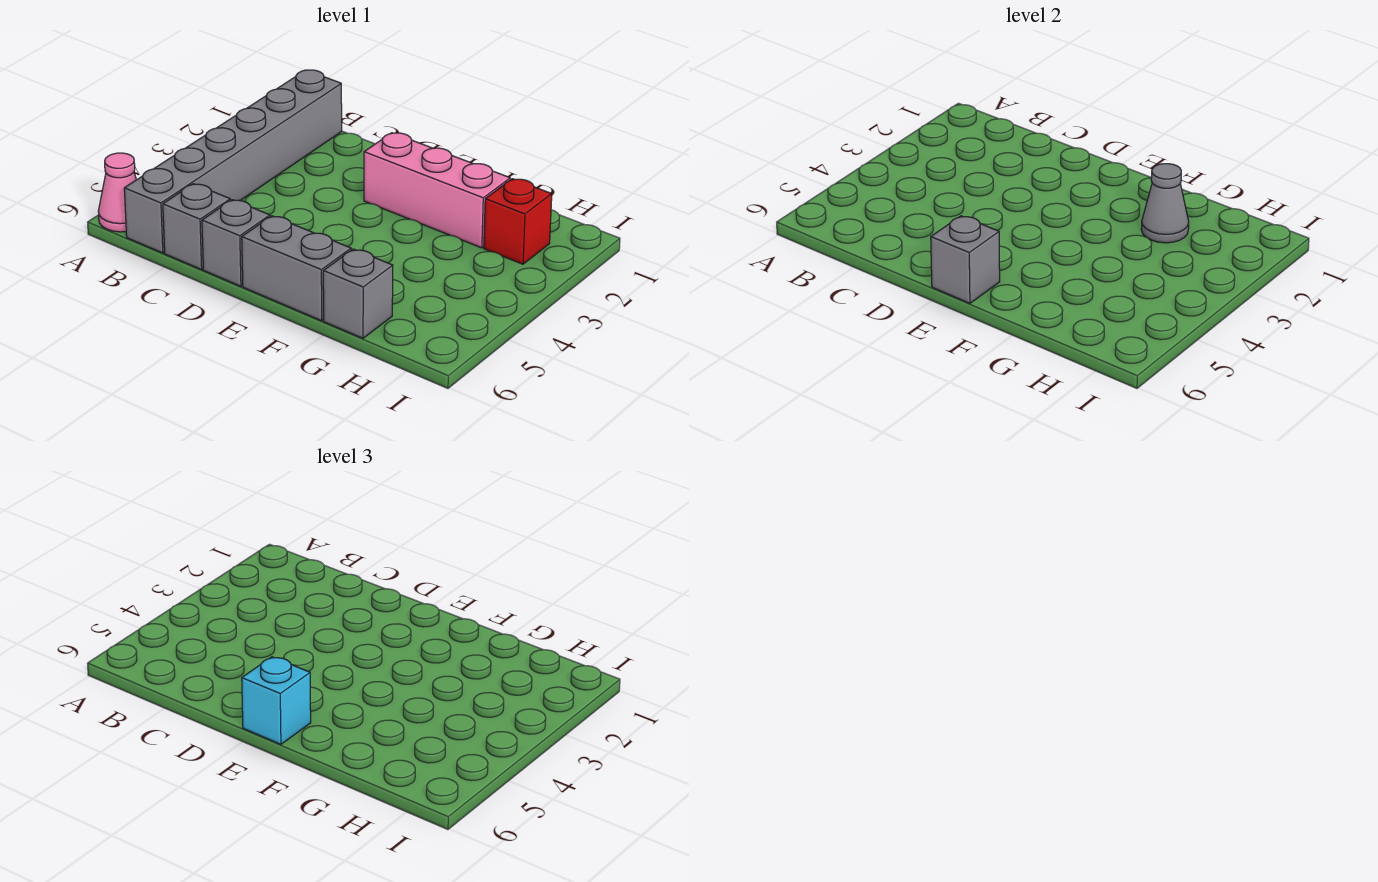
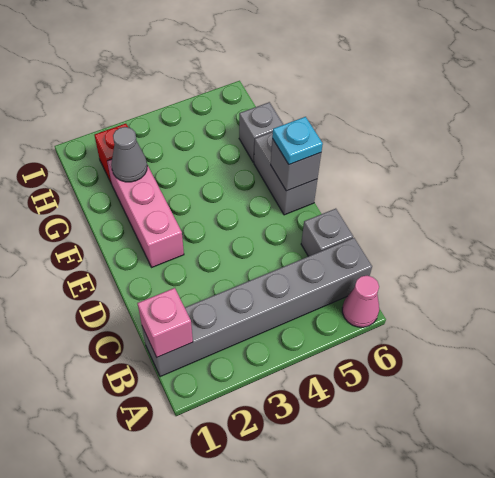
none -> pink brick B1 level 2
grey brick D6 level 1 -> none
cyan brick E6 level 3 -> cyan plate E6 level 3

